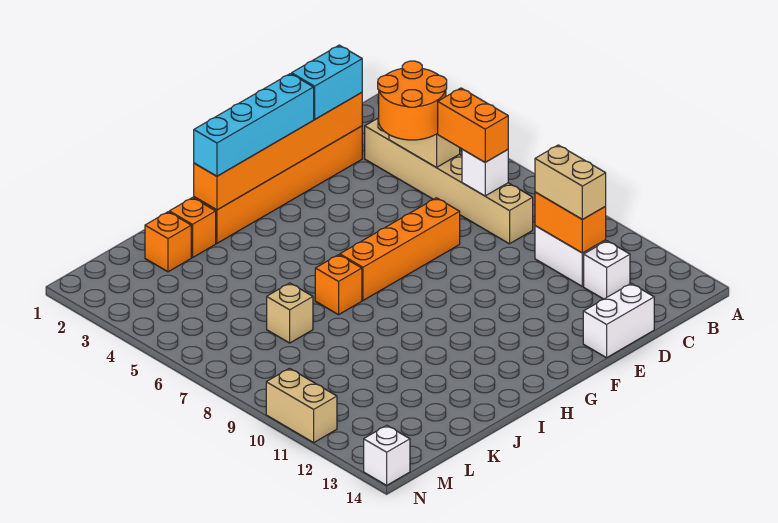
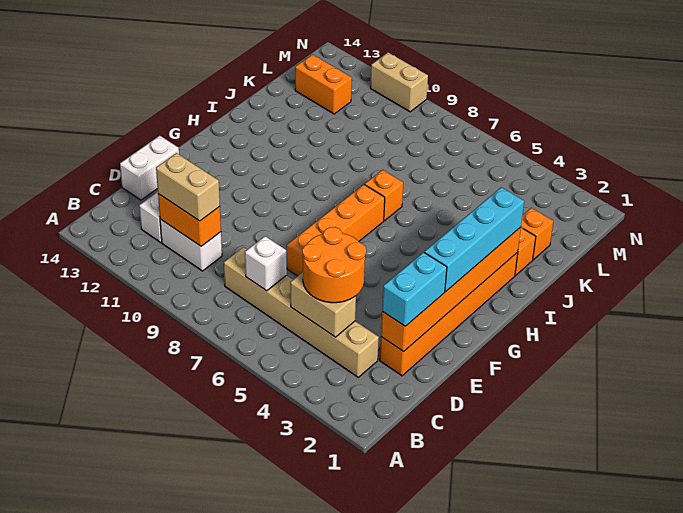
orange brick C6:C7 level 3 -> orange brick L12:L13 level 1
tan brick K7 level 1 -> none
white brick N14 level 1 -> none

